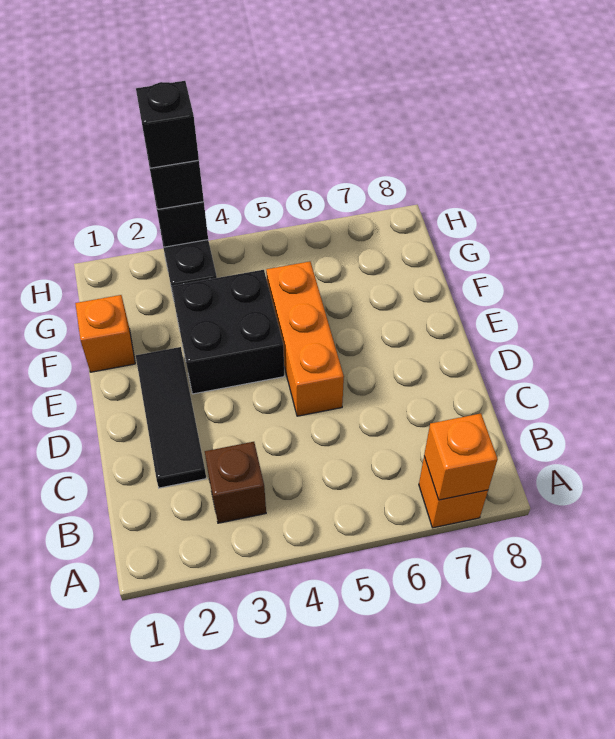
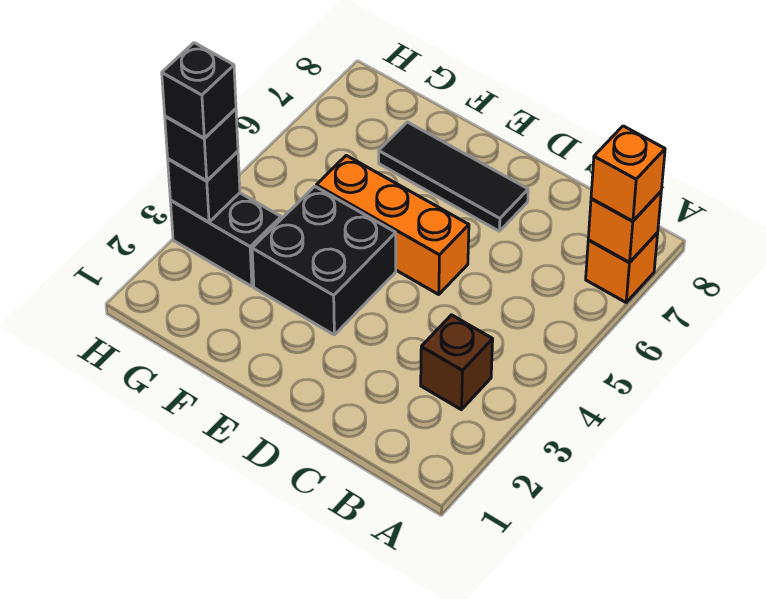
black tile C2:E2 level 1 -> black tile D7:F7 level 1
orange brick F1 level 1 -> orange brick A7 level 3

